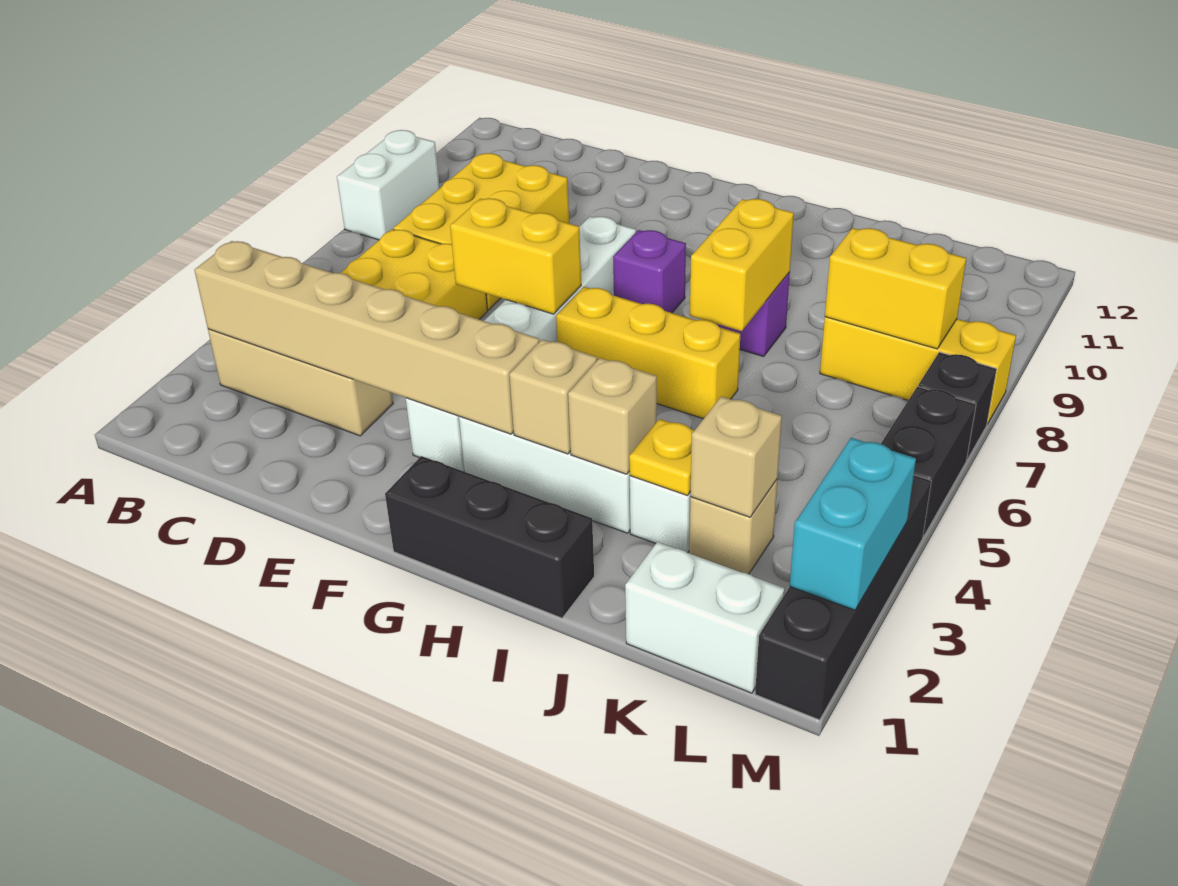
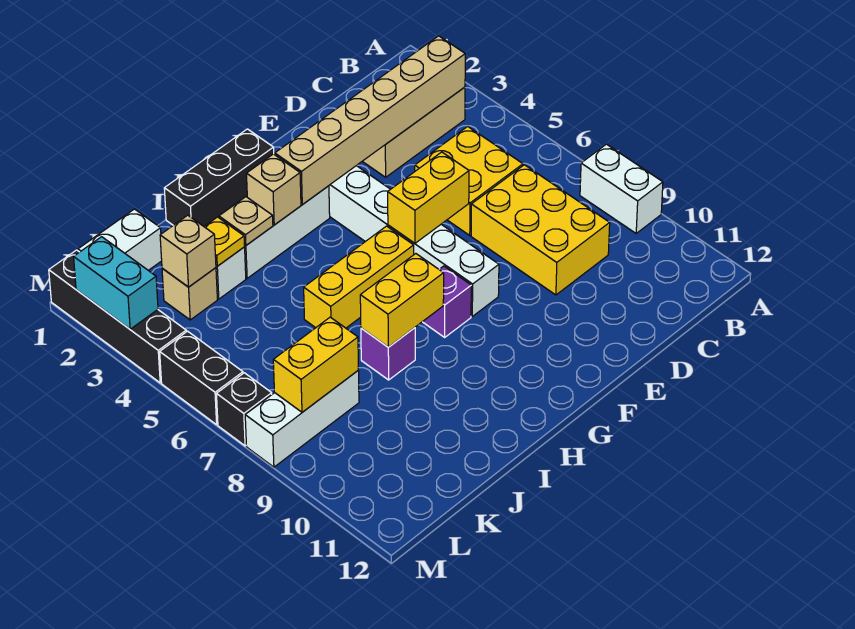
tan brick I3 level 2 -> tan plate I3 level 2
yellow brick I7:I8 level 2 -> yellow brick H8:I8 level 2
yellow brick K8:M8 level 1 -> white brick K8:M8 level 1

